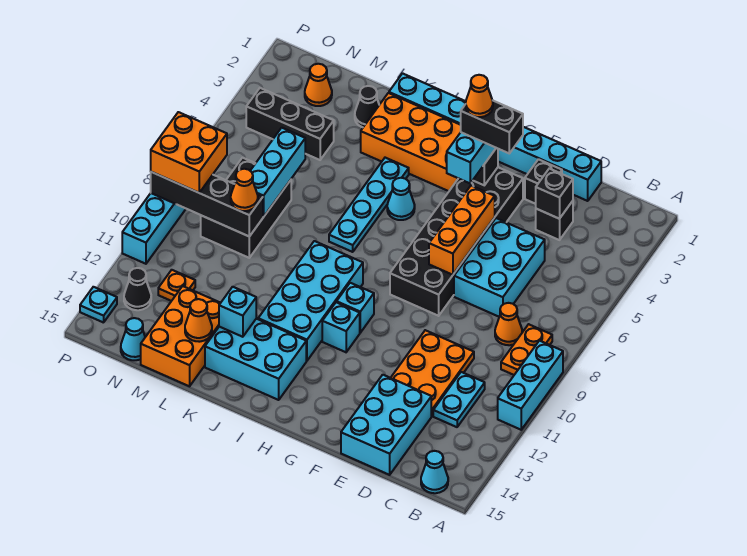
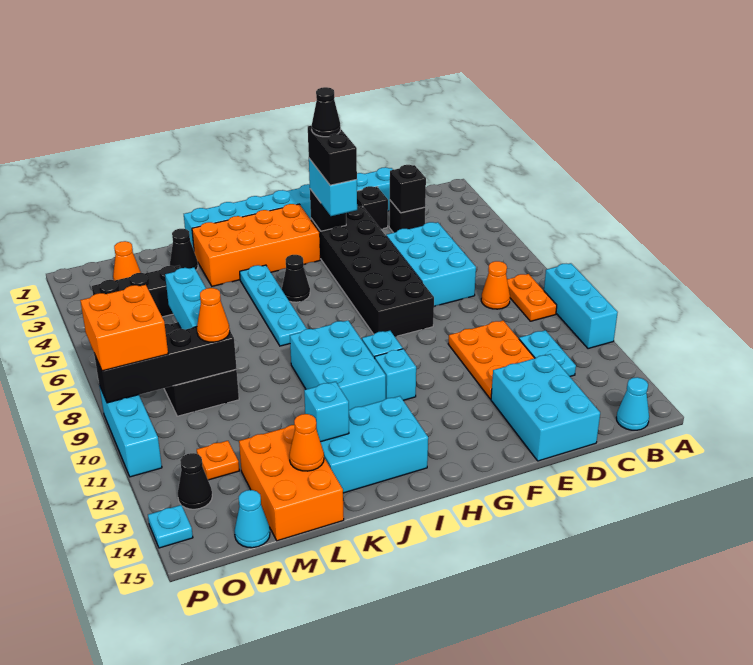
black brick F3:G3 level 4 -> black brick G3:G4 level 4
orange brick F5:F7 level 2 -> none
orange cone G3 level 5 -> black cone G3 level 5
cyan cone I5 level 1 -> black cone I5 level 1
cyan brick I9:J12 level 1 -> cyan brick I9:J11 level 1

